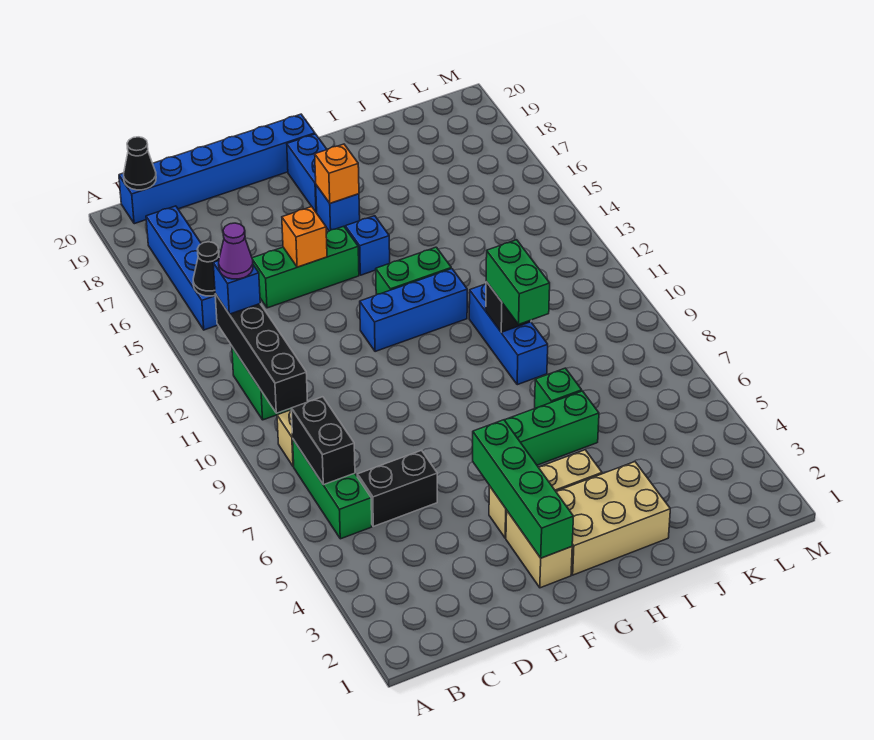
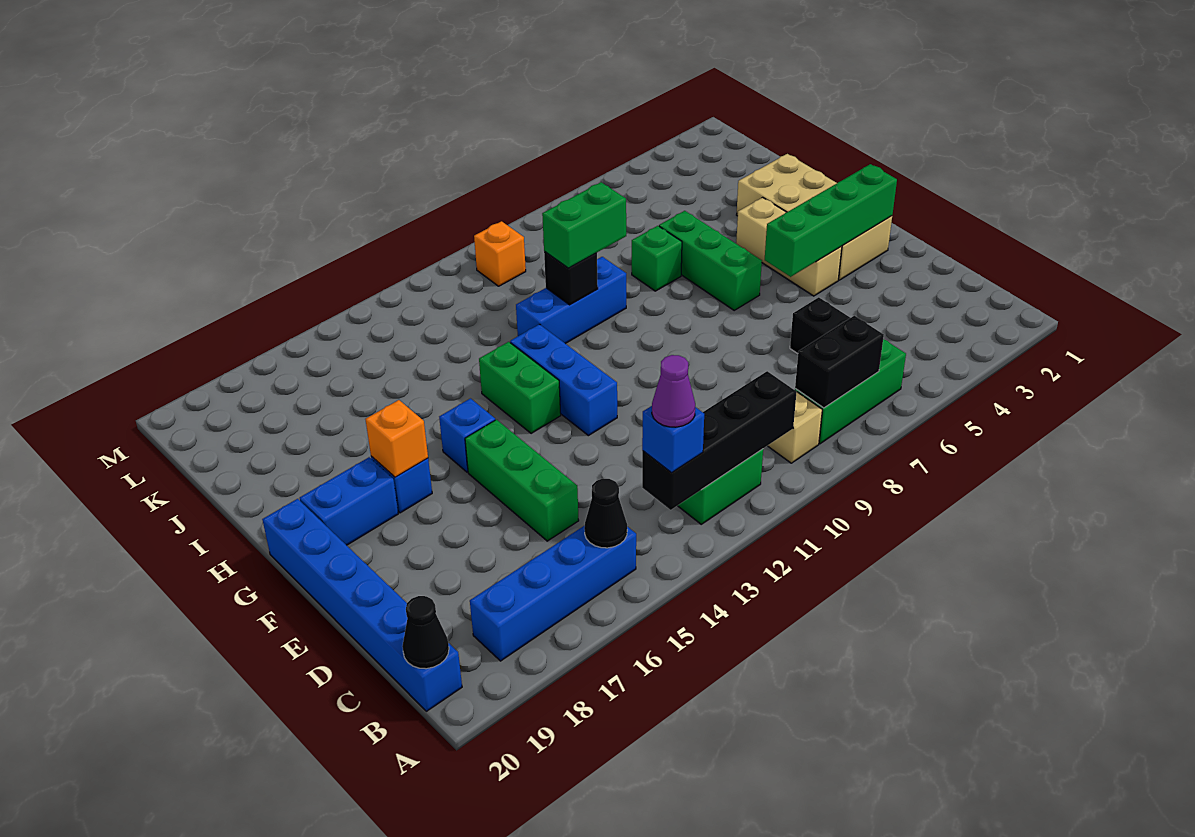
orange brick E15 level 2 -> orange brick L10 level 1

